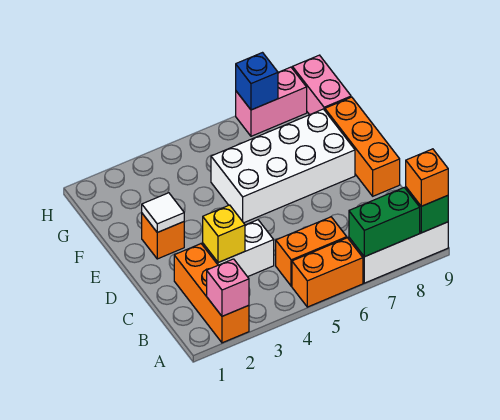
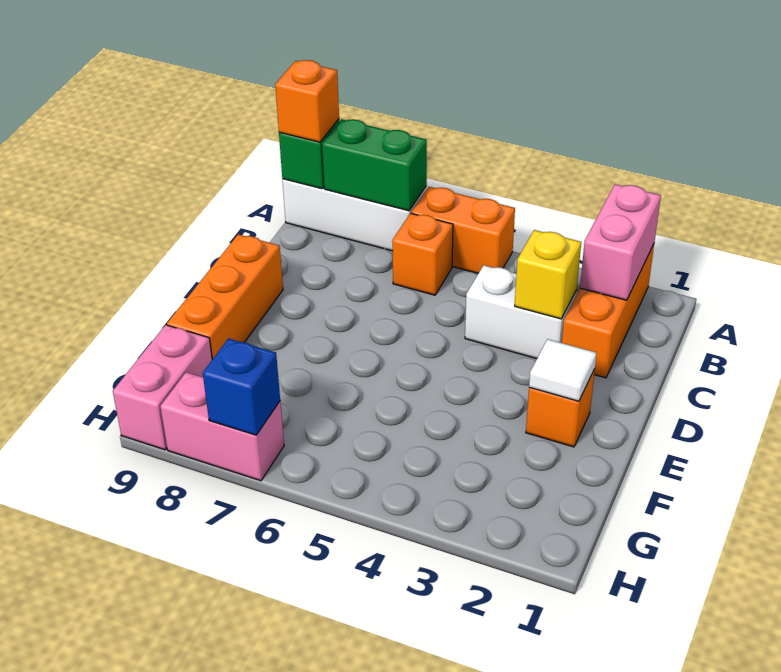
pink brick A2 level 2 -> pink brick A2:B2 level 2
orange brick B5:B6 level 1 -> orange brick B6 level 1
white brick E5:F8 level 1 -> none

